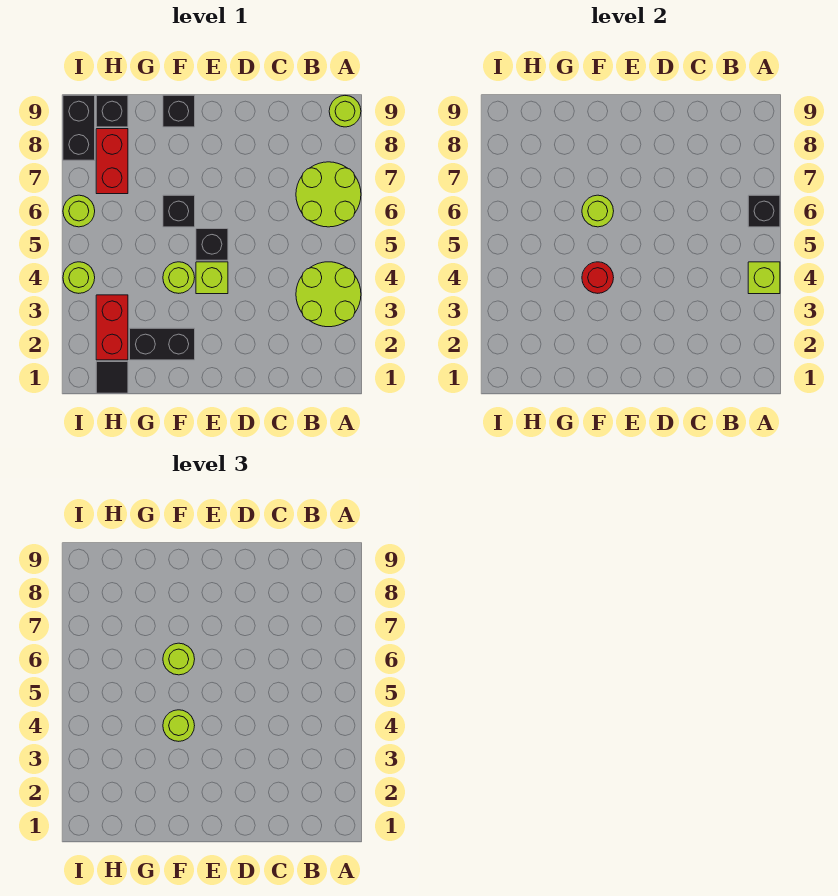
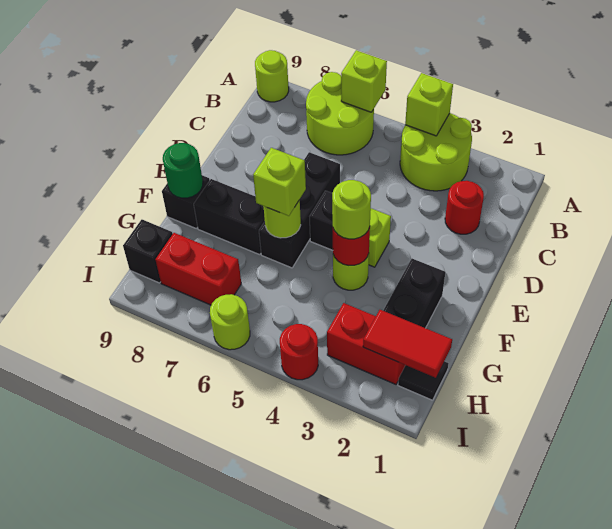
black brick A6 level 2 -> lime brick A6 level 2
none -> red round brick C2 level 1
black brick F6 level 1 -> black brick D6:F6 level 1
lime round brick F6 level 3 -> lime brick F6 level 3
none -> green round brick F9 level 2
none -> red tile H1:H2 level 2
lime round brick I4 level 1 -> red round brick I4 level 1
black brick I8:I9 level 1 -> black brick F7:F8 level 1

